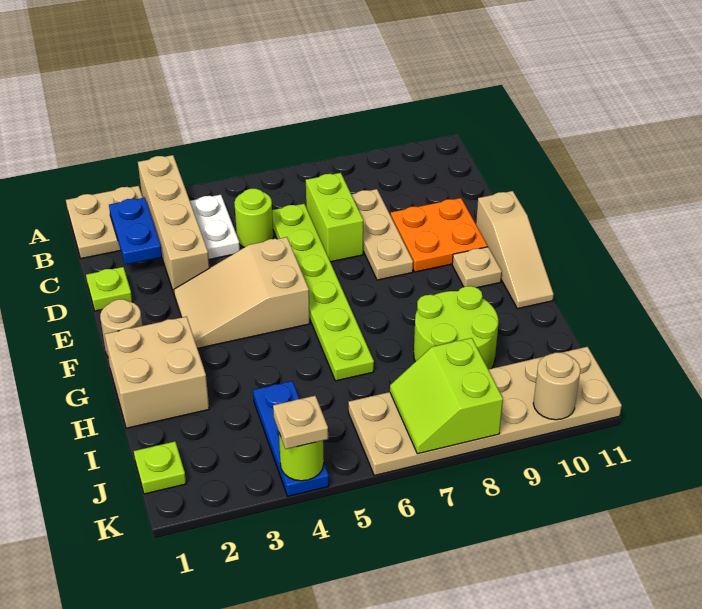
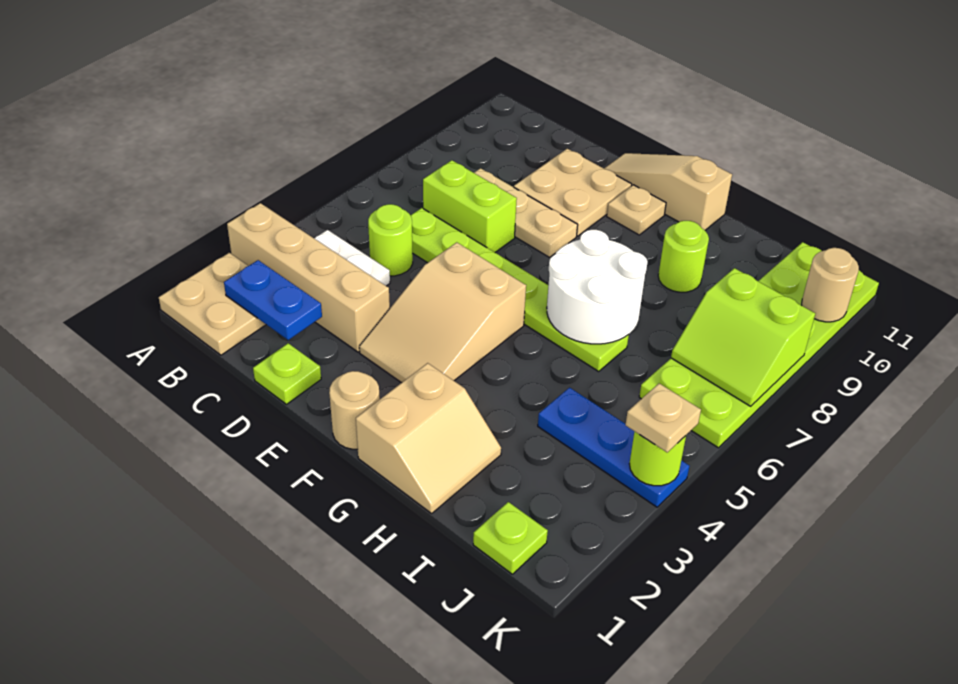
orange plate D9:E10 level 1 -> tan plate D9:E10 level 1
tan slope E11:G11 level 1 top E -> tan slope E11:G11 level 1 top G
tan brick G1:H2 level 1 -> tan slope G1:H2 level 1 top G
none -> white round brick G6:H7 level 2
lime round brick H8:I9 level 1 -> lime round brick H9 level 1
tan plate J6:K11 level 1 -> lime plate J6:K11 level 1

